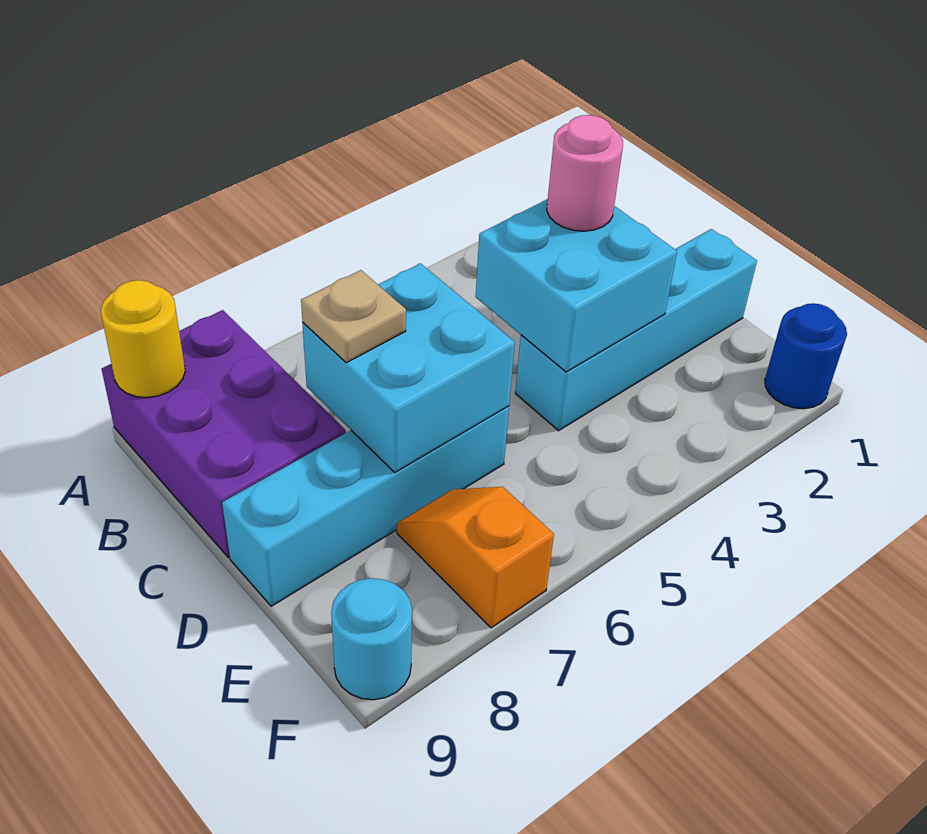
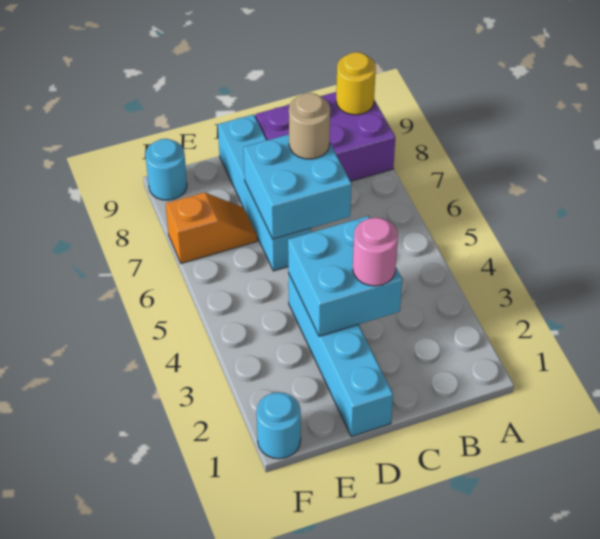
tan plate C7 level 3 -> tan round brick C7 level 3
blue round brick F1 level 1 -> cyan round brick F1 level 1

